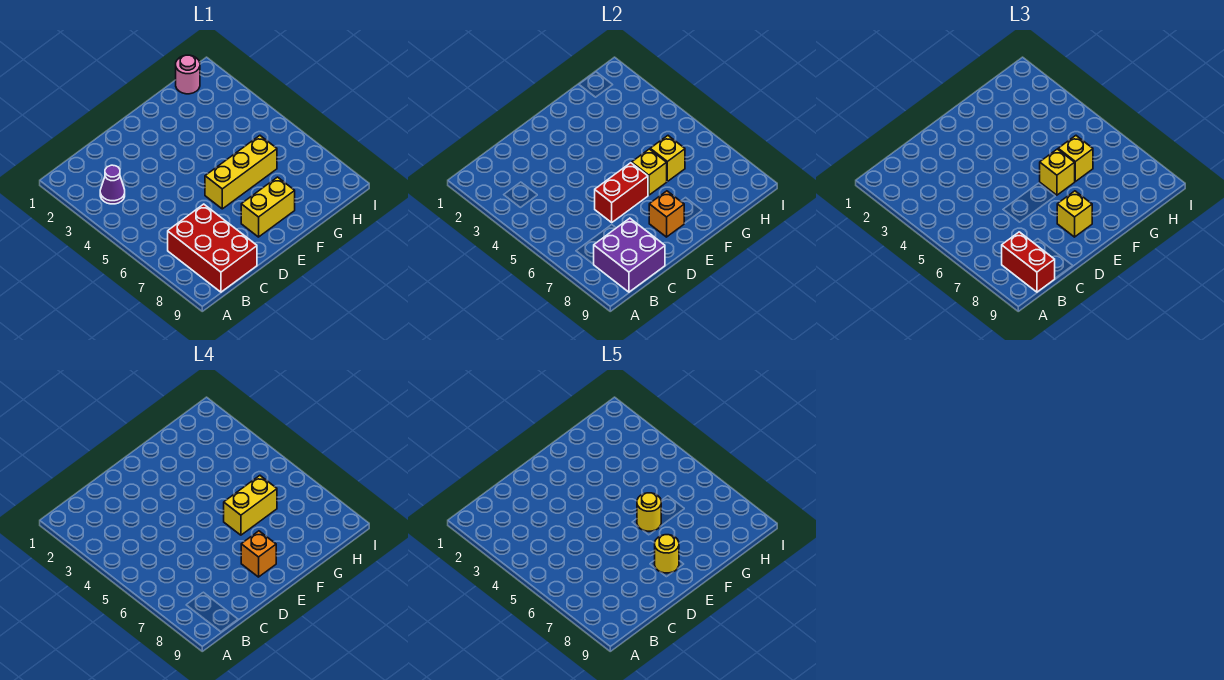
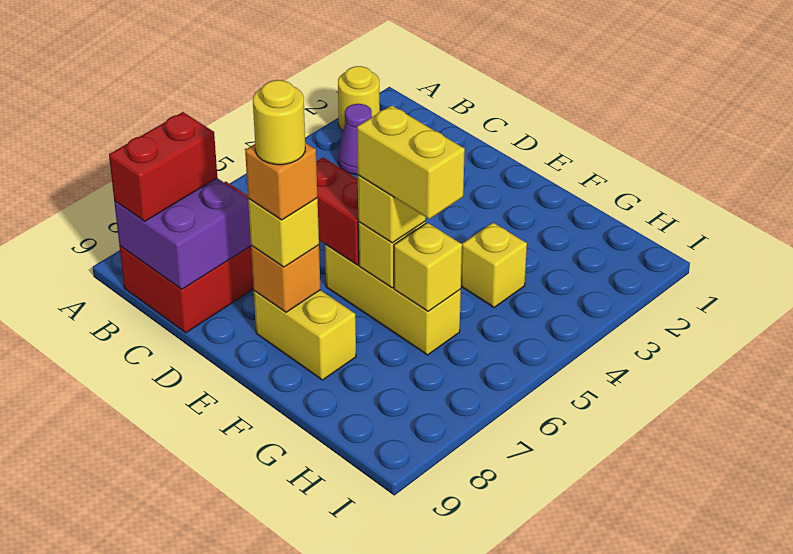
yellow round brick F6 level 5 -> yellow round brick A2 level 1
yellow brick G6 level 3 -> yellow brick G4 level 1
pink round brick H1 level 1 -> none

